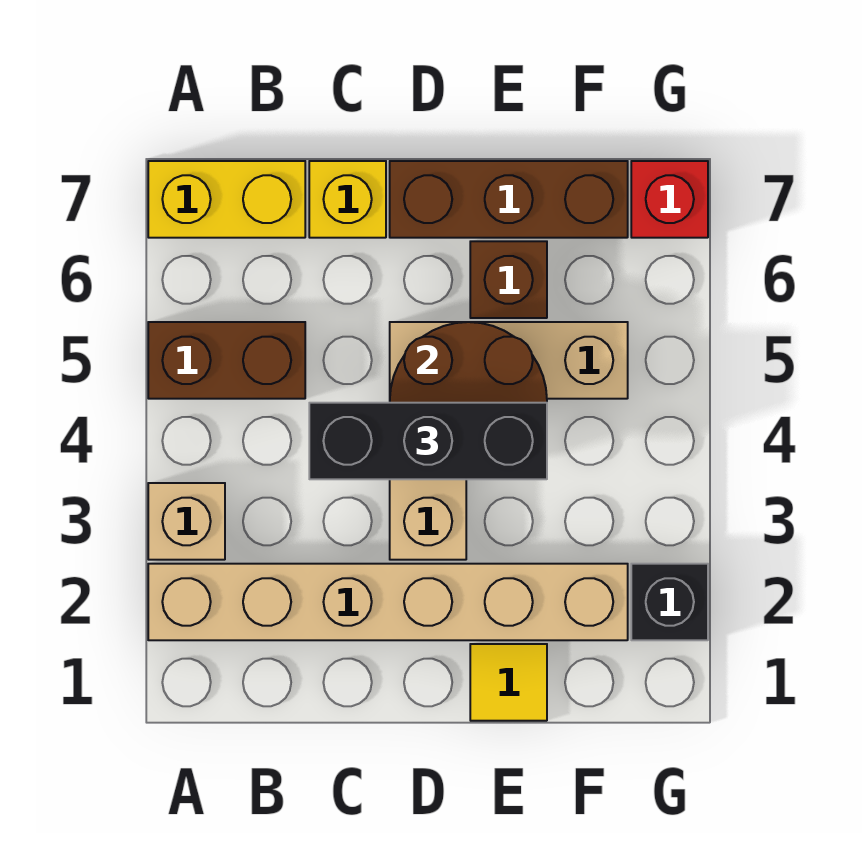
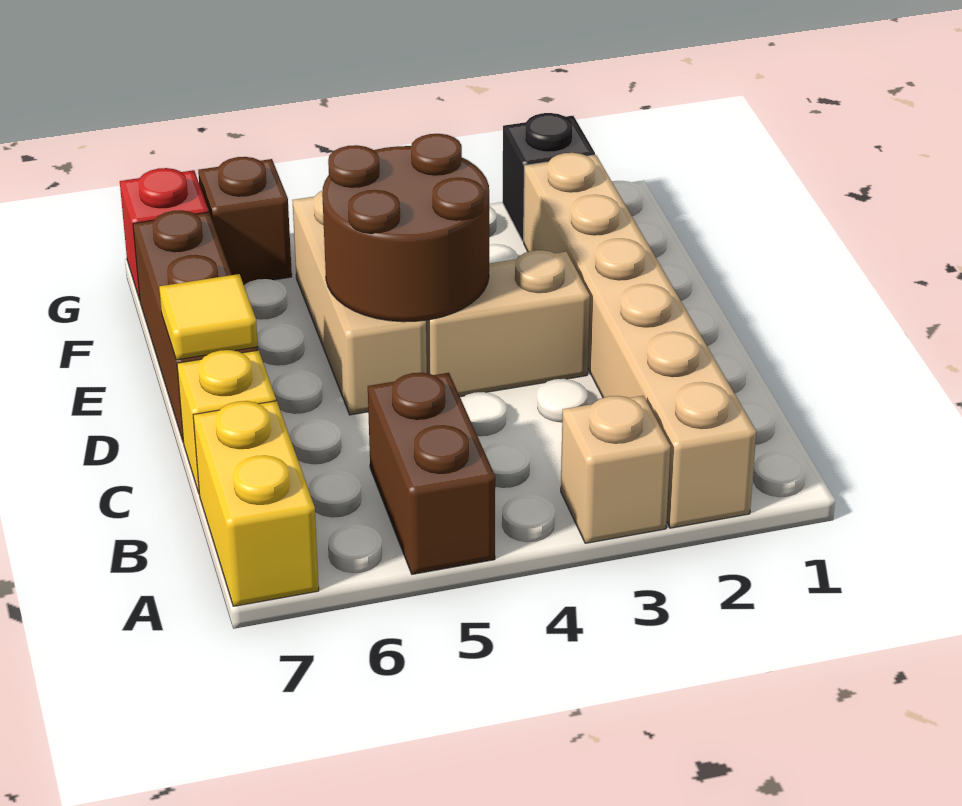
black brick C4:E4 level 3 -> none
yellow tile E1 level 1 -> yellow tile D7 level 2
brown brick E6 level 1 -> brown brick G6 level 1

